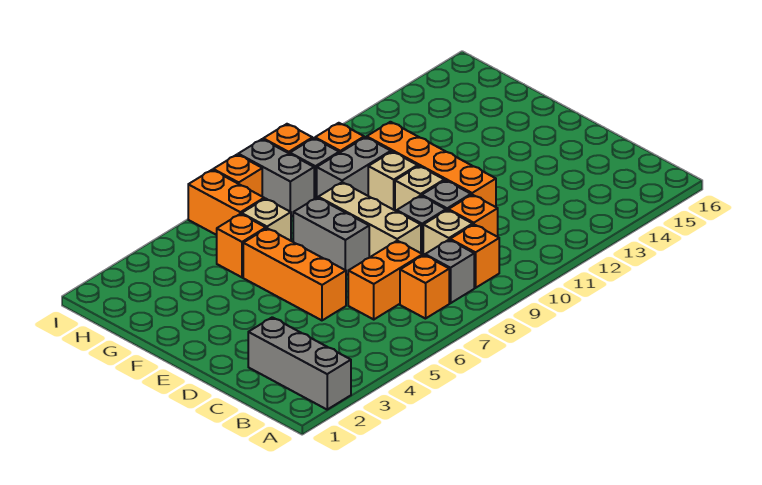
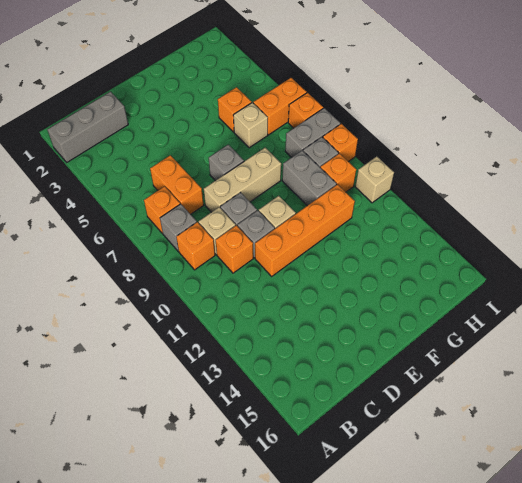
orange brick D5:F5 level 1 -> none
grey brick E7:F7 level 1 -> grey brick E7 level 1
tan brick F10 level 1 -> tan brick I11 level 1

